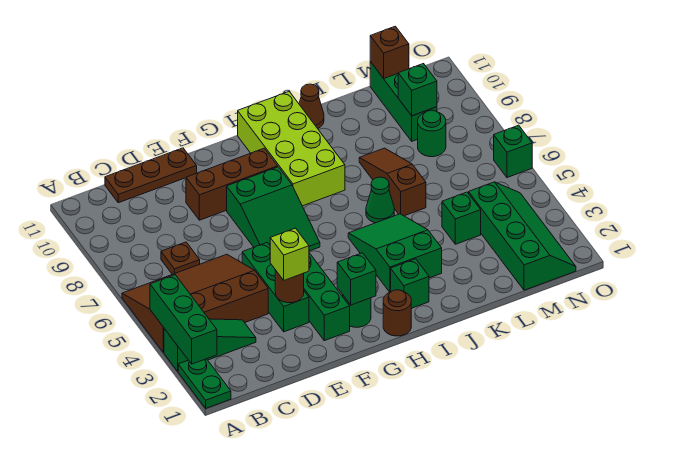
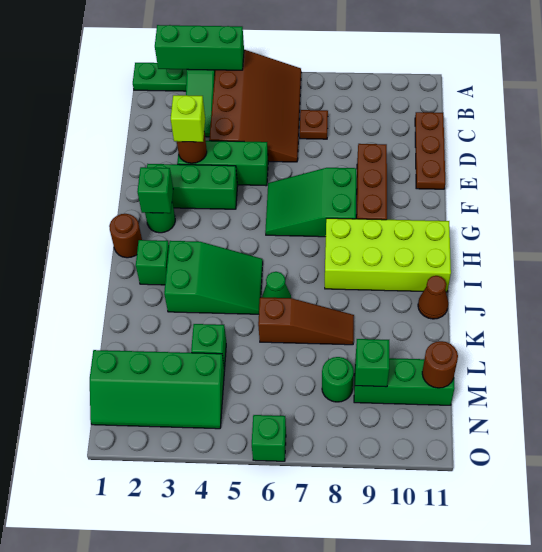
brown brick M11 level 2 -> brown round brick M11 level 2

